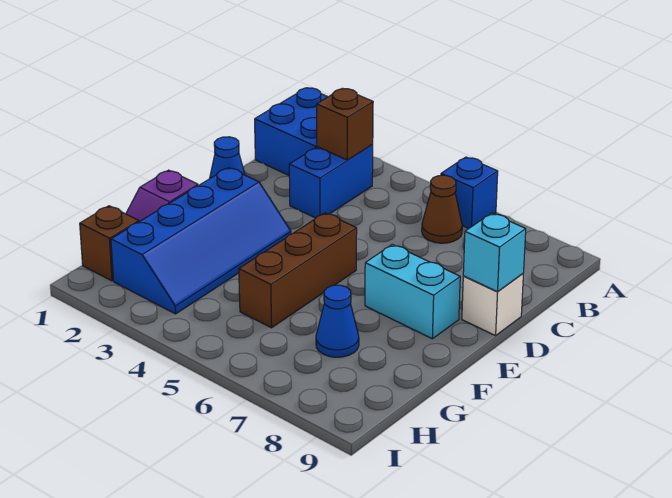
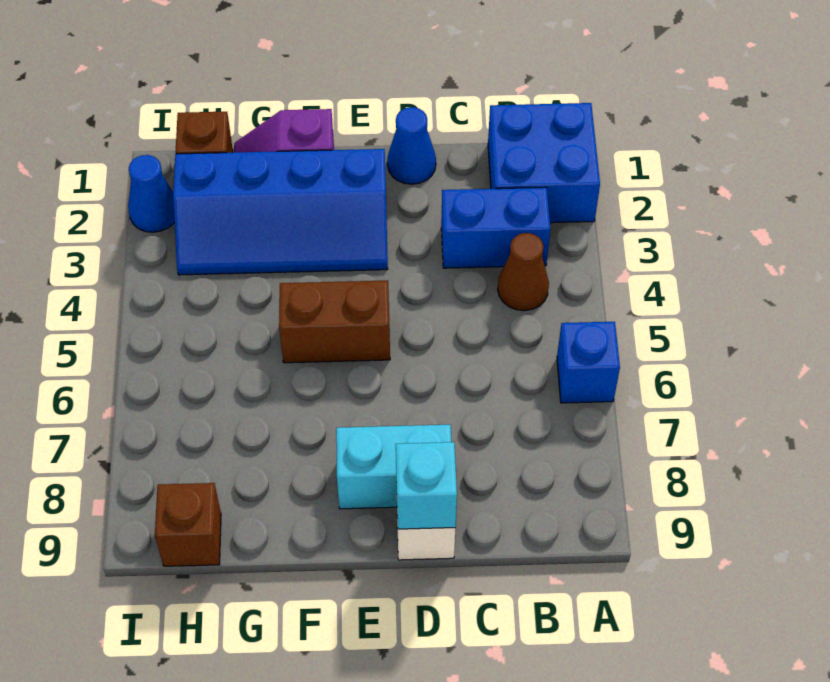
brown brick B3 level 2 -> brown brick H9 level 1
brown cone B6 level 1 -> brown cone B4 level 1
brown brick E5:G5 level 1 -> brown brick E5:F5 level 1
cyan brick E7:E8 level 1 -> cyan brick D8:E8 level 1
blue cone G7 level 1 -> blue cone I2 level 1

